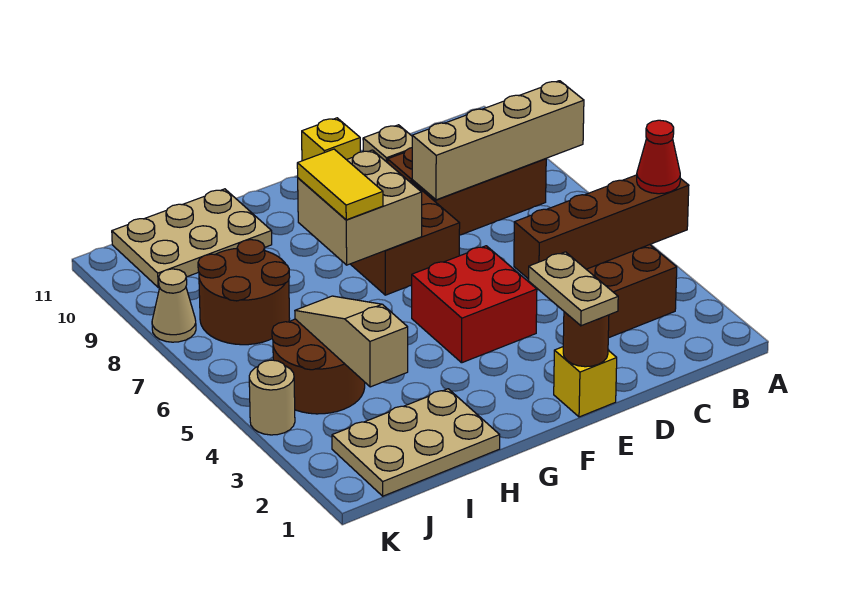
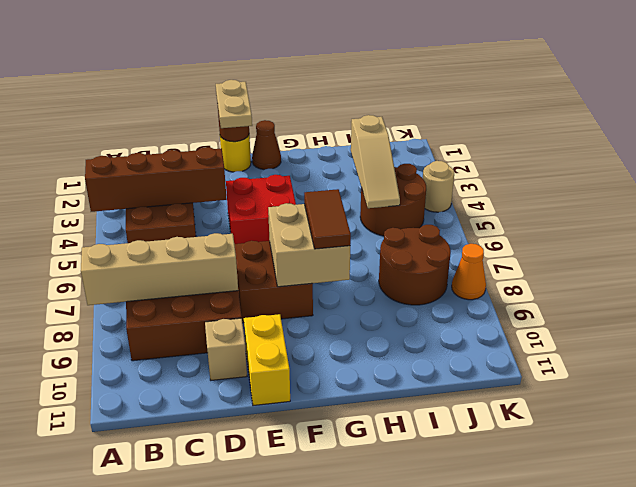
red cone A4 level 3 -> none
yellow brick E1 level 1 -> yellow round brick E1 level 1
yellow brick E11 level 1 -> yellow brick E10:E11 level 1
none -> brown cone F1 level 1
yellow tile G7:G8 level 3 -> brown tile G7:G8 level 3
tan plate H1:J2 level 1 -> none
tan plate H10:J11 level 1 -> none
tan cone K8 level 1 -> orange cone K8 level 1

